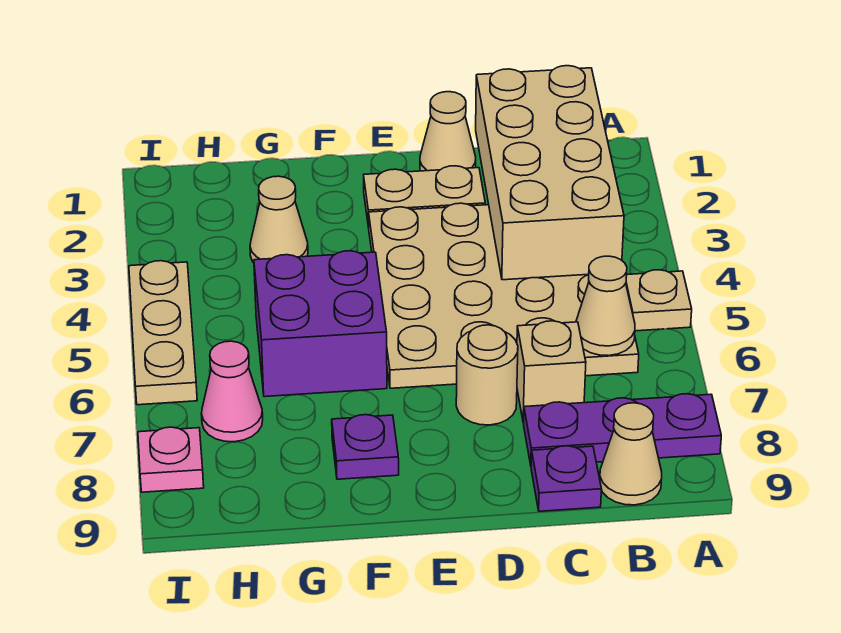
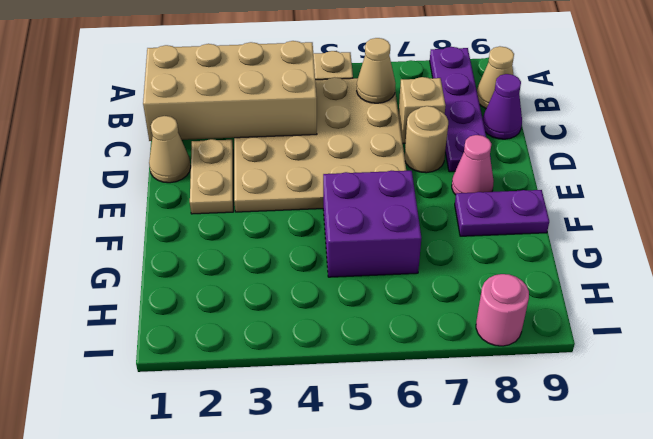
purple plate A8:C8 level 1 -> purple plate A8:D8 level 1
purple plate C9 level 1 -> purple cone C9 level 1
purple plate F8 level 1 -> purple plate F8:F9 level 1
tan cone G3 level 1 -> none
pink cone H7 level 1 -> pink cone E8 level 1
tan plate I4:I6 level 1 -> none
pink plate I8 level 1 -> pink round brick I8 level 1

